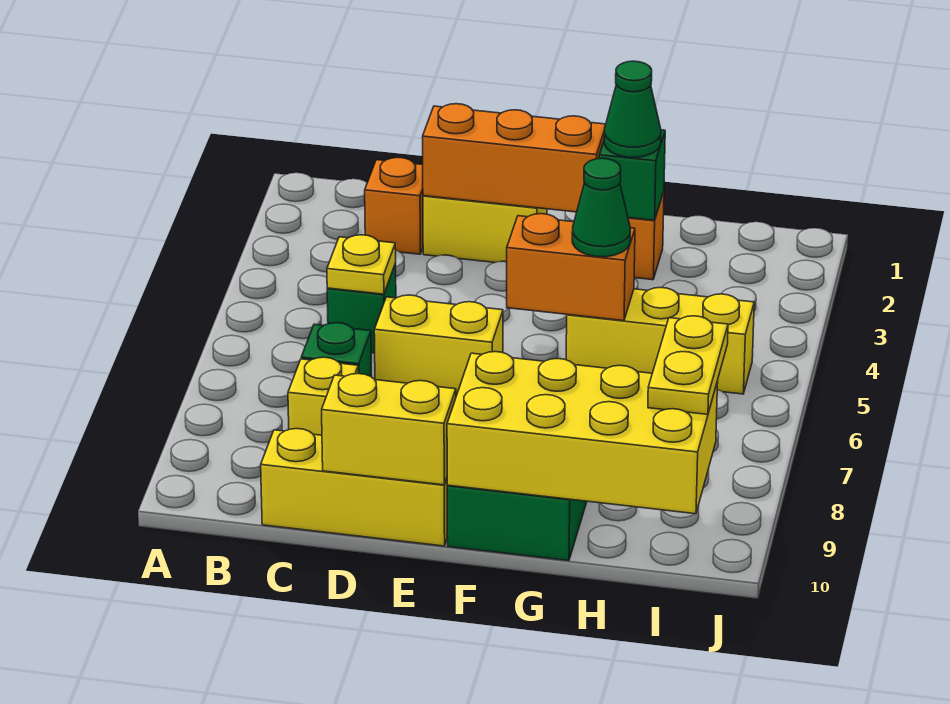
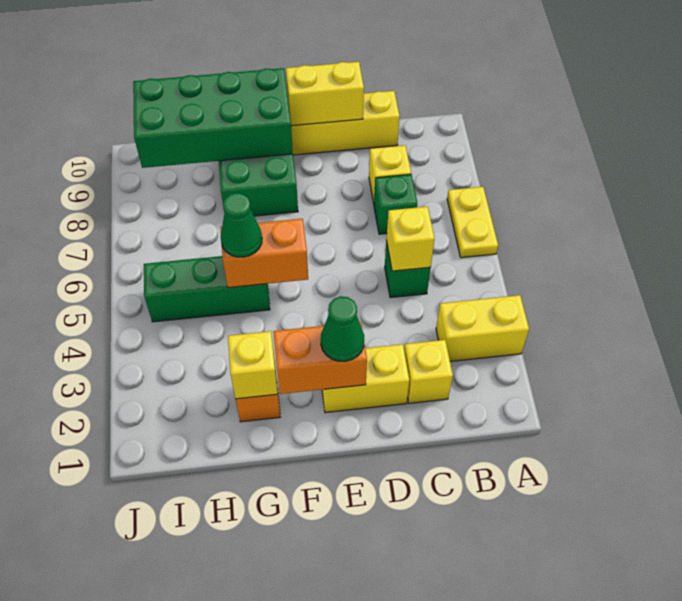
orange brick C2 level 1 -> yellow brick C2 level 1
yellow plate C5 level 2 -> yellow brick C5 level 2
orange brick D2:F2 level 2 -> orange brick E2:F2 level 2
yellow brick D6:E6 level 1 -> yellow brick A3:B3 level 1
yellow brick F9:I10 level 2 -> green brick F9:I10 level 2
green brick G2 level 2 -> yellow brick G2 level 2
green cone G2 level 3 -> green cone E2 level 3
yellow brick G5:I5 level 1 -> green brick G5:I5 level 1
yellow plate I8:I9 level 3 -> yellow plate A6:A7 level 1

